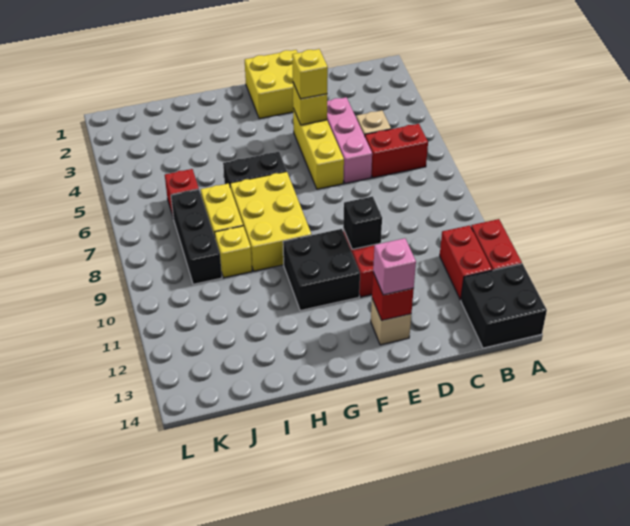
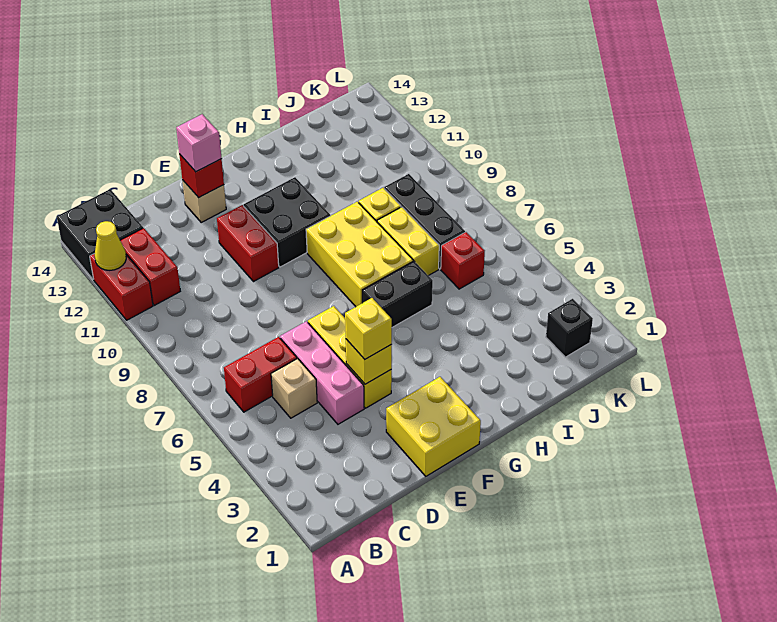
none -> yellow cone A12 level 2
black brick E10 level 2 -> black brick K2 level 1

